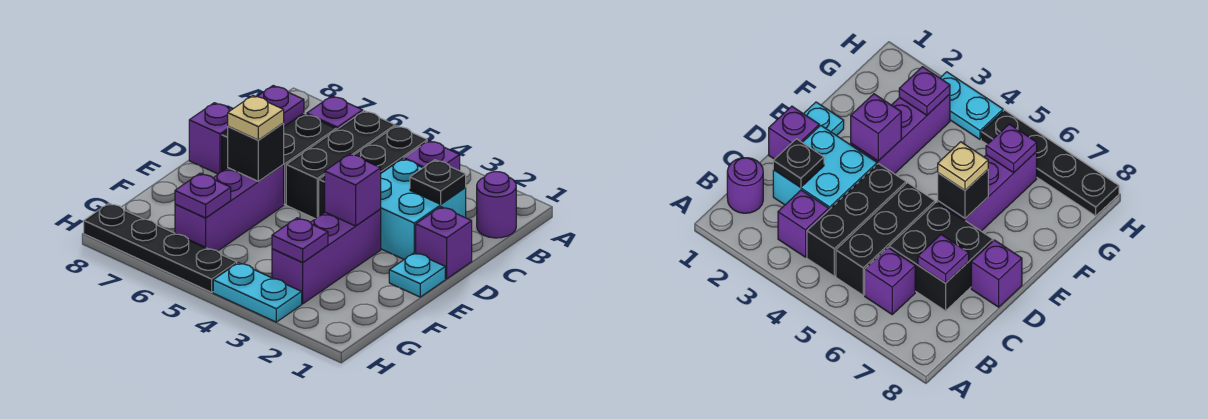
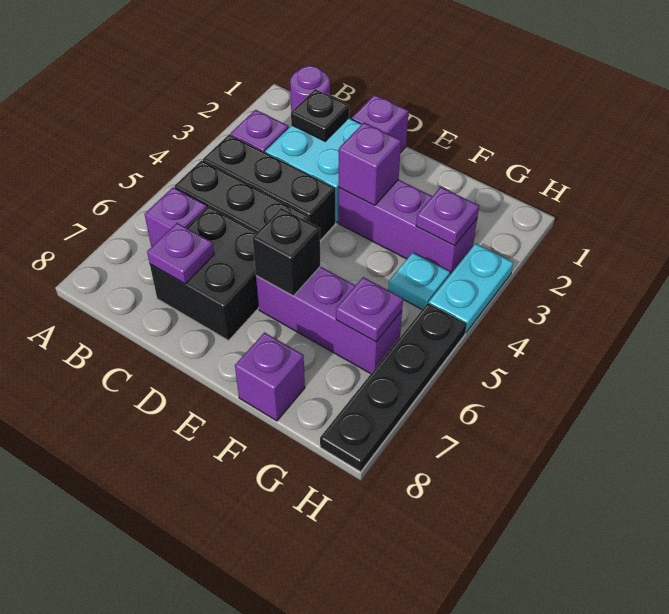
purple brick D8 level 1 -> purple brick F8 level 1
cyan plate E1 level 1 -> cyan plate G4 level 1
tan plate E6 level 3 -> none

